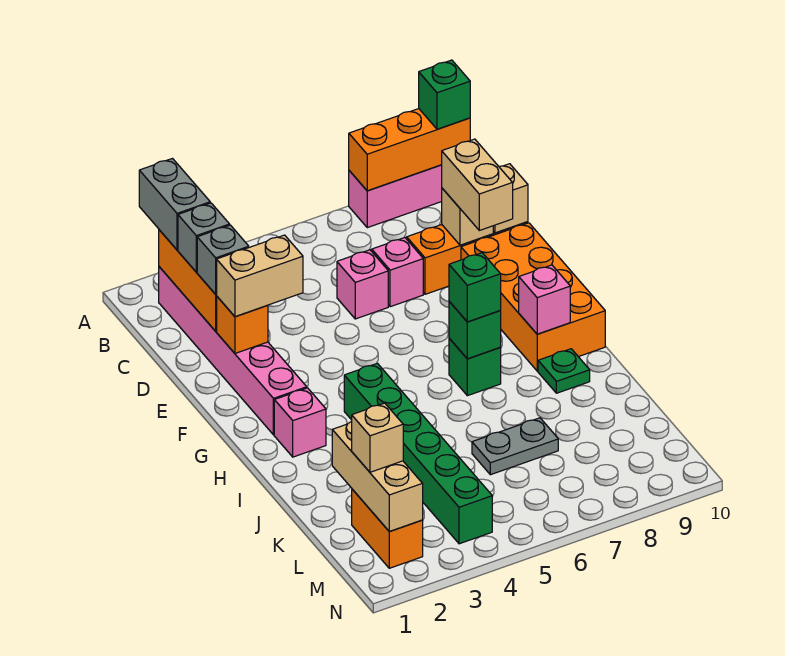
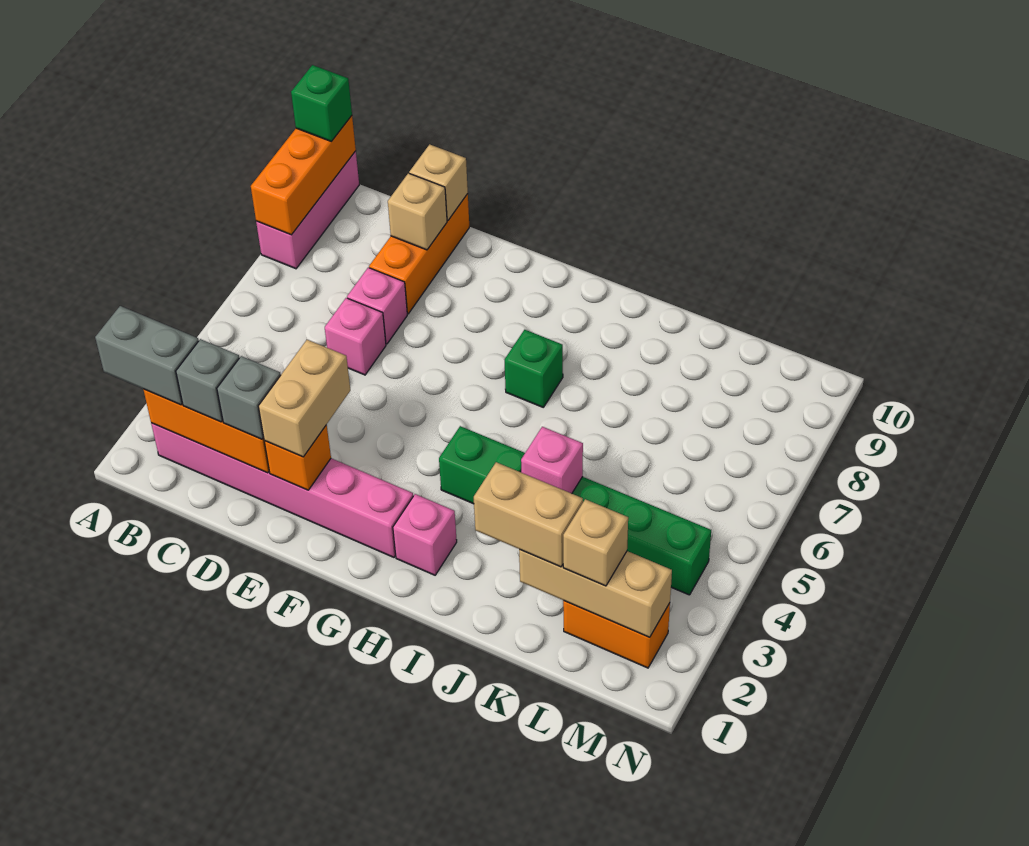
tan brick D9:E9 level 3 -> tan brick J2:K2 level 3
orange brick E9:H10 level 1 -> none
green brick H7 level 2 -> none
green brick H7 level 3 -> none
pink brick H9 level 2 -> pink brick J4 level 2
green plate I9 level 1 -> none
grey plate K6:K7 level 1 -> none

